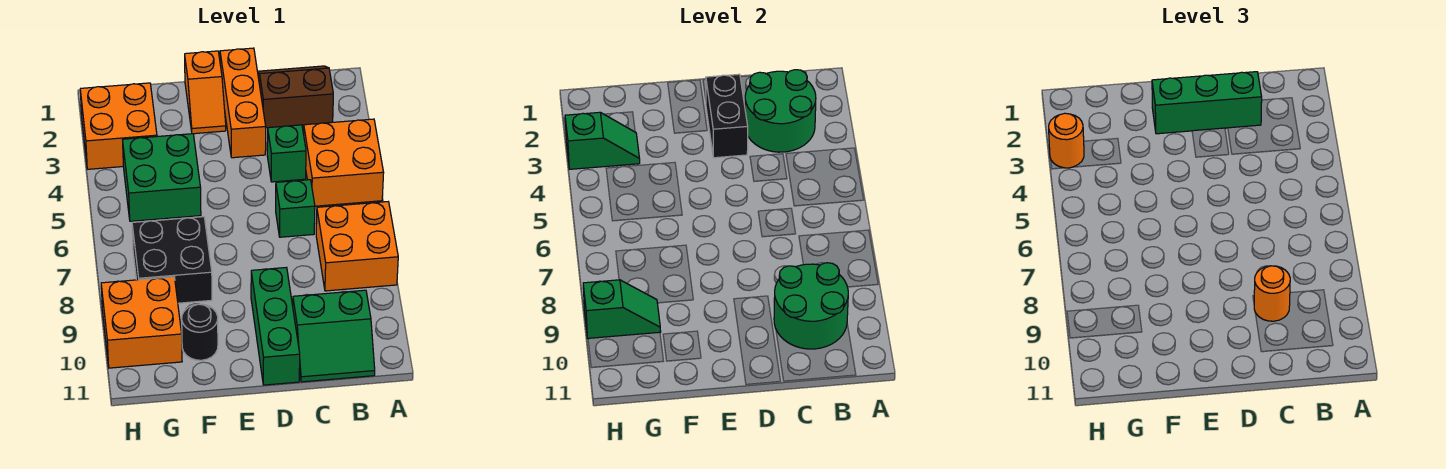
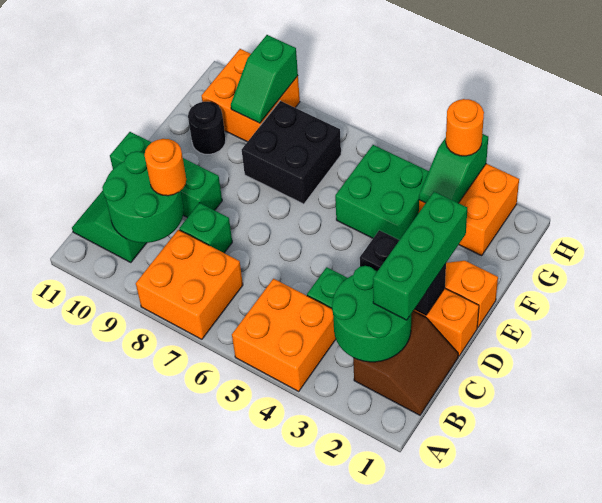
green brick C6 level 1 -> green brick C8 level 1

